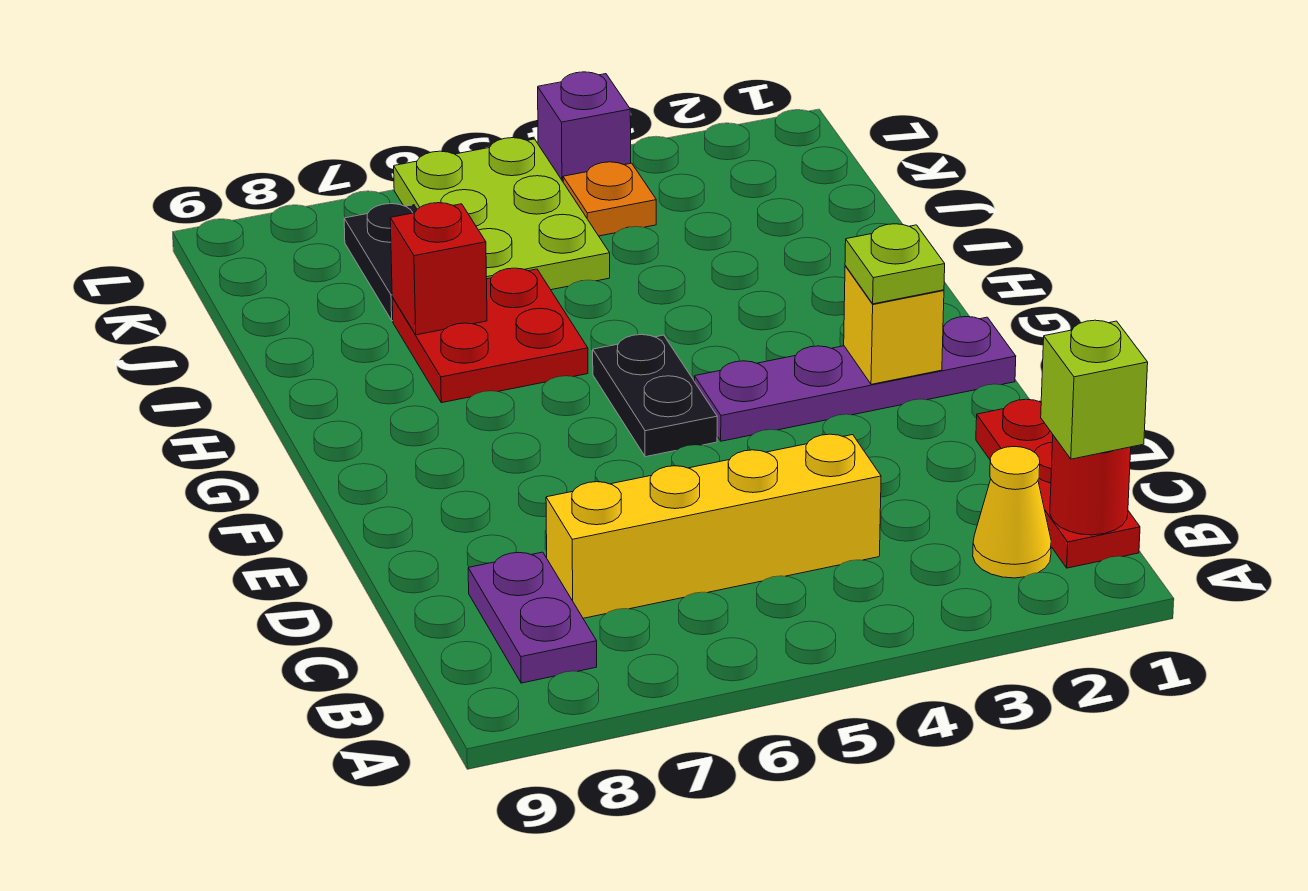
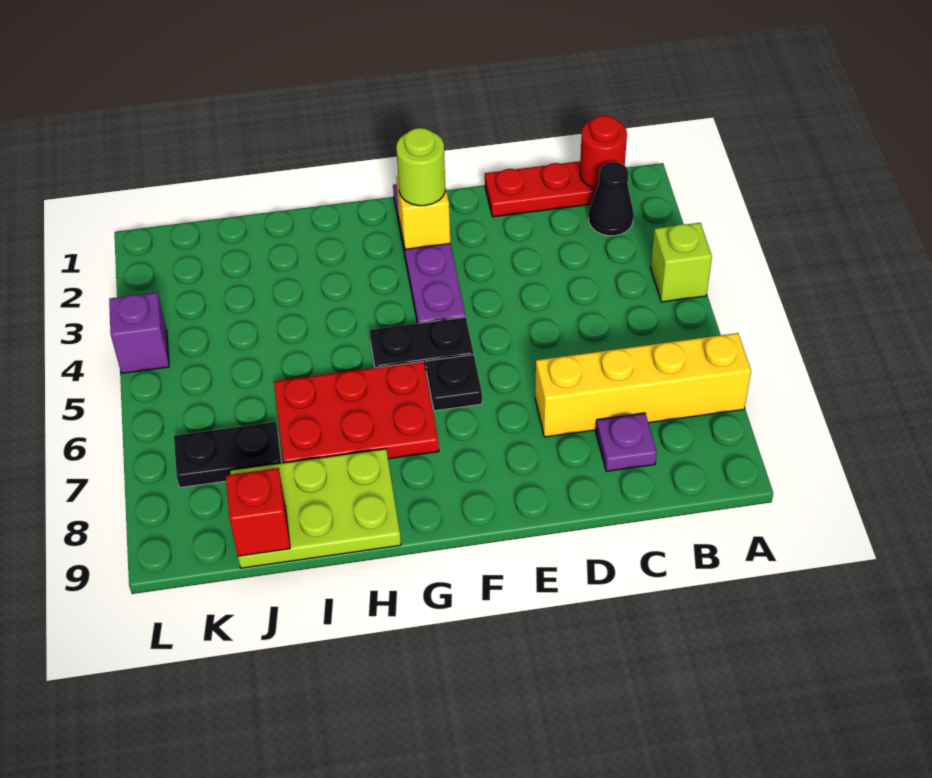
lime brick B1 level 3 -> lime brick A4 level 1
yellow cone B2 level 1 -> black cone B2 level 1
purple plate B8:C8 level 1 -> purple plate C8 level 1
yellow brick C4:C7 level 1 -> yellow brick A7:D7 level 1
lime plate F2 level 3 -> lime round brick F2 level 3
none -> black plate F6 level 1
red plate H6:I7 level 1 -> red plate G6:I7 level 1
red brick I7 level 2 -> red brick J9 level 2
lime plate J5:L6 level 1 -> lime plate H8:J9 level 1
orange plate K4 level 1 -> none

